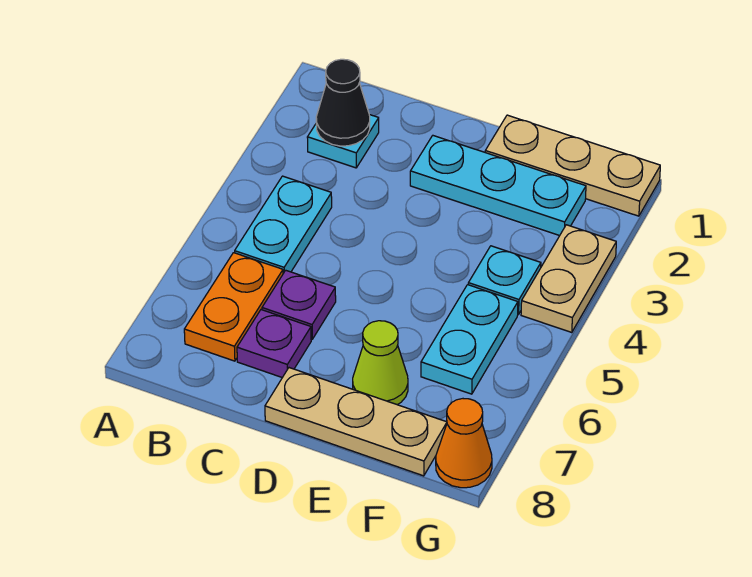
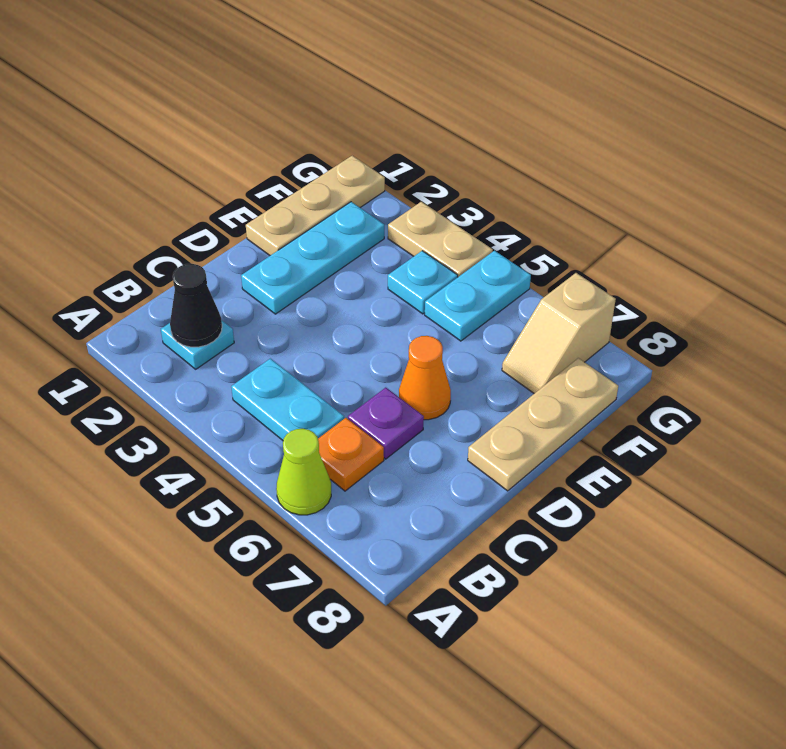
orange plate B6:B7 level 1 -> orange plate B6 level 1
purple plate C7 level 1 -> none
lime cone E7 level 1 -> lime cone A6 level 1
cyan plate F5:F6 level 1 -> cyan plate F5:G5 level 1
none -> tan slope F7:G7 level 1 top G
orange cone G8 level 1 -> orange cone D6 level 1

